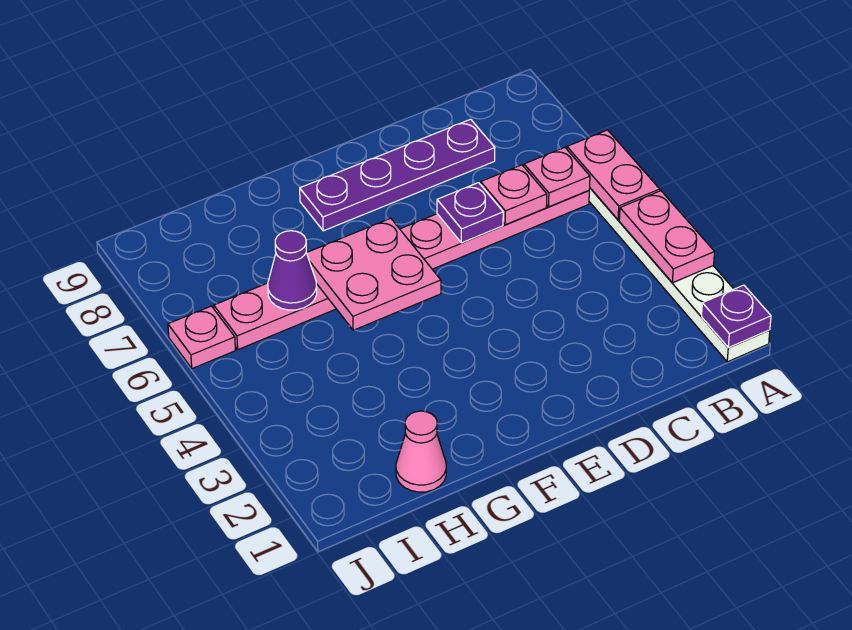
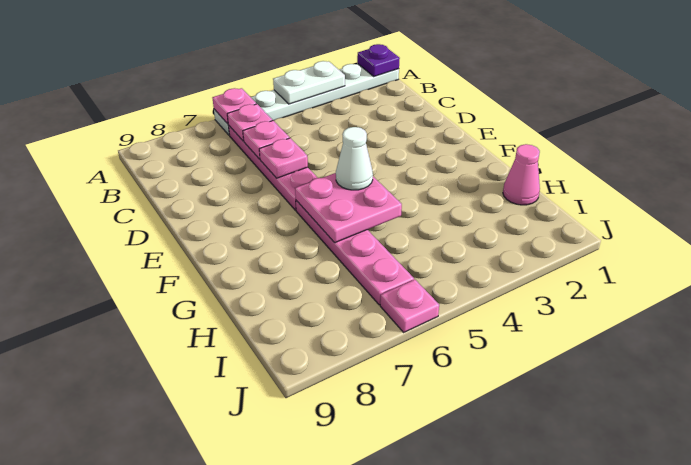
pink plate A3:A4 level 2 -> white plate A3:A4 level 2
pink plate A5:A6 level 2 -> pink plate A6 level 2
purple plate C8:F8 level 1 -> none
purple plate D6 level 2 -> pink plate D6 level 2
none -> white cone F5 level 3
purple cone H6 level 2 -> none

